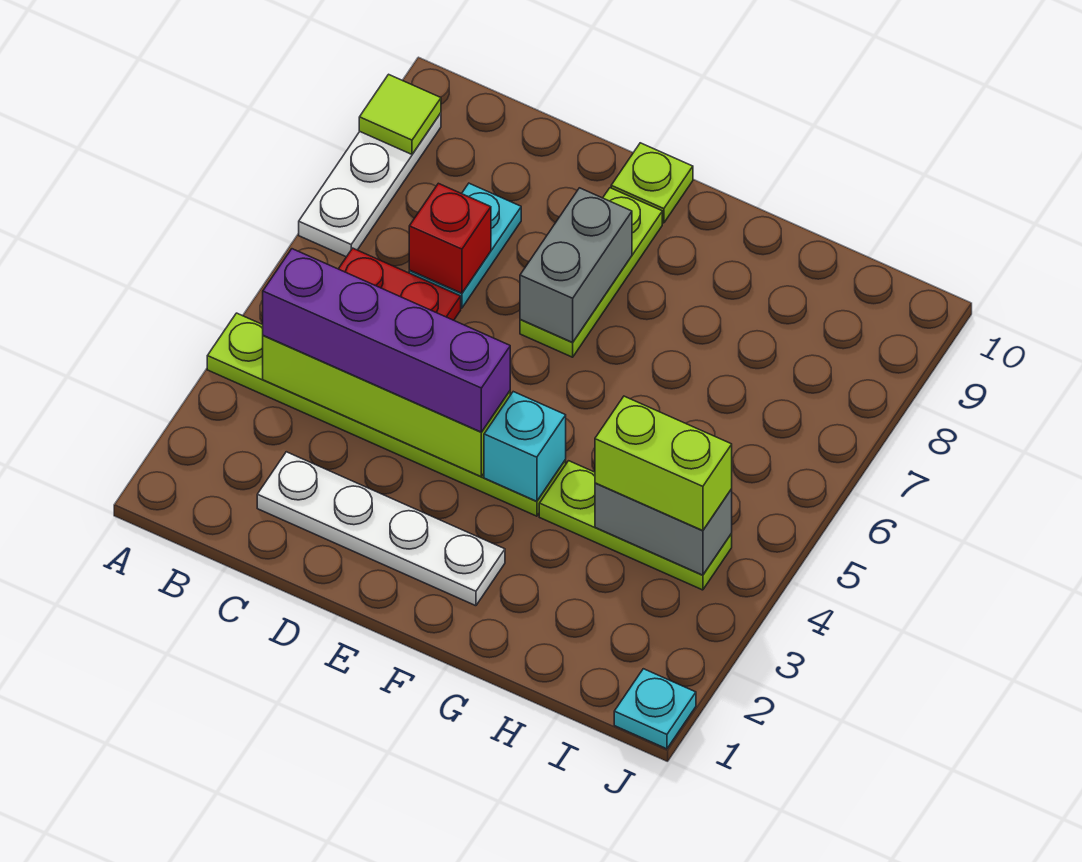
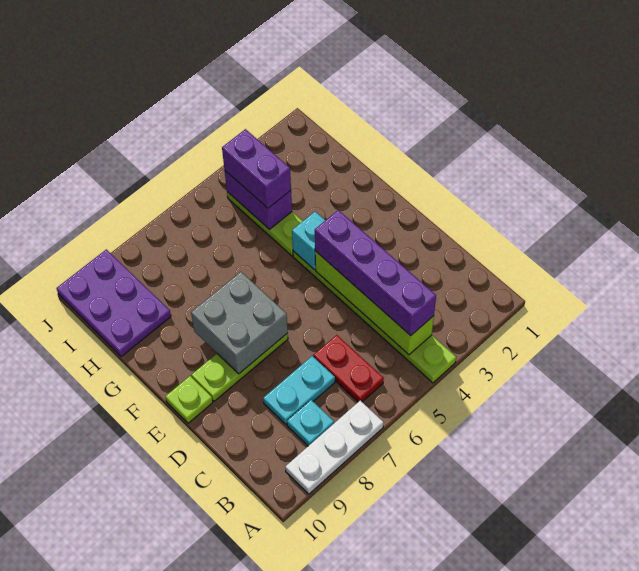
lime tile A9 level 2 -> none
white plate C2:F2 level 1 -> none
red brick C7 level 2 -> none
grey brick E7:E8 level 2 -> grey brick E7:F8 level 2
grey brick H4:I4 level 2 -> purple brick H4:I4 level 2
lime brick H4:I4 level 3 -> purple brick H4:I4 level 3
none -> purple plate H9:J10 level 1
cyan plate J1 level 1 -> cyan plate B8 level 1

